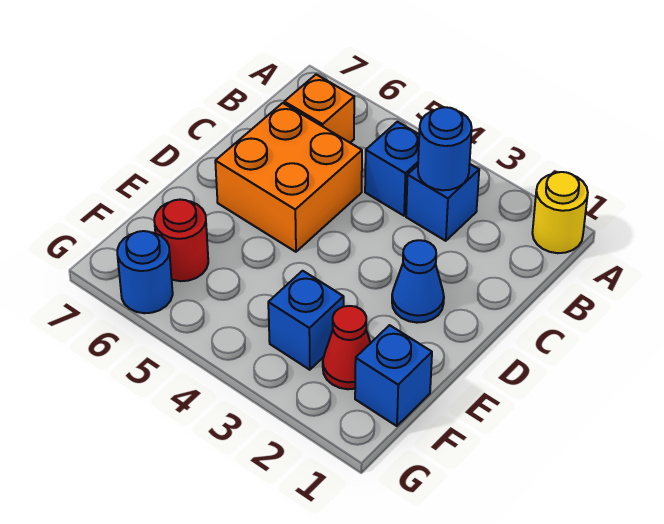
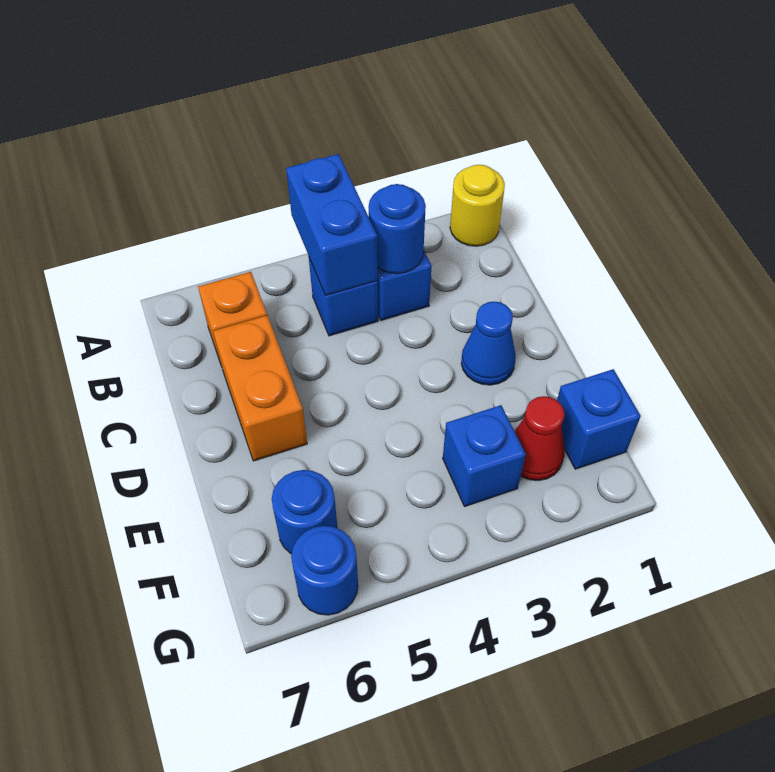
none -> blue brick A4:B4 level 2
orange brick C5:D6 level 1 -> orange brick C6:D6 level 1
red round brick F6 level 1 -> blue round brick F6 level 1

